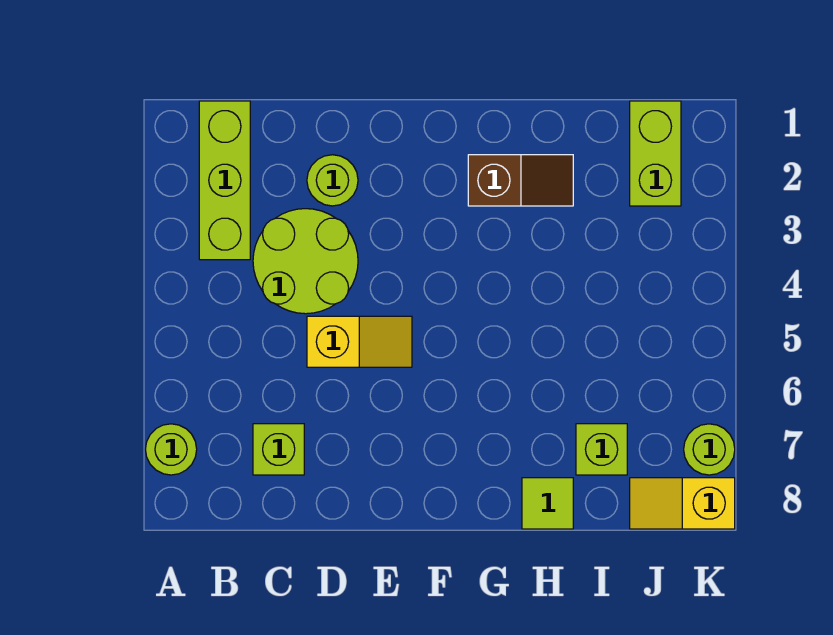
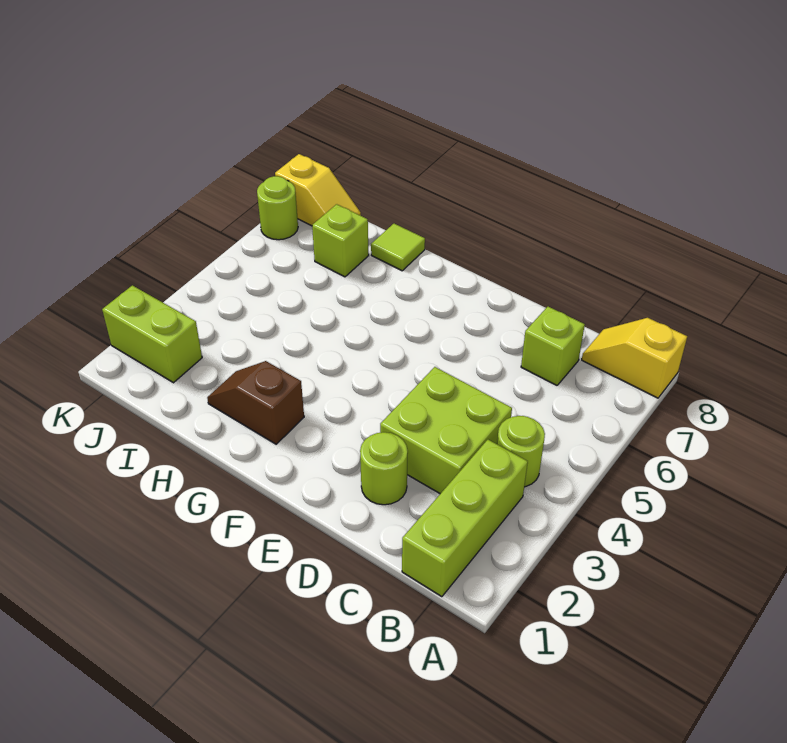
lime round brick A7 level 1 -> lime round brick B4 level 1
lime round brick C3:D4 level 1 -> lime brick C3:D4 level 1
yellow slope D5:E5 level 1 top D -> yellow slope A8:B8 level 1 top A
lime brick J1:J2 level 1 -> lime brick J2:K2 level 1

